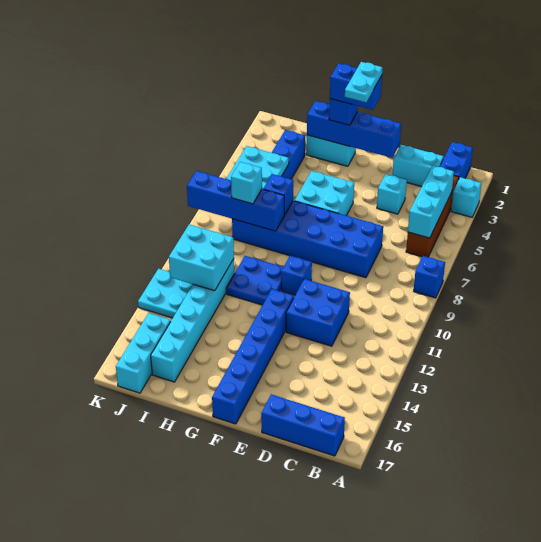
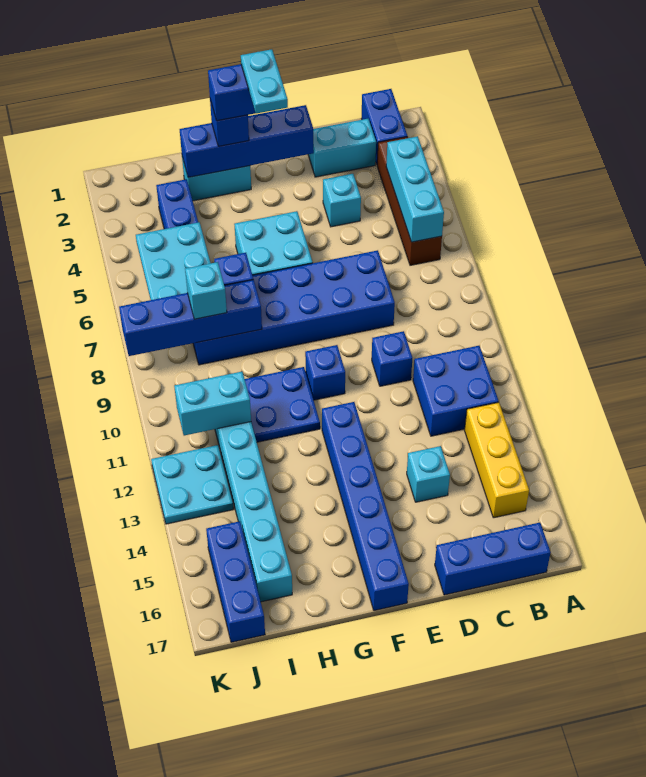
cyan brick A3 level 1 -> cyan brick D14 level 1
blue brick A8 level 1 -> blue brick D10 level 1
none -> yellow brick B13:B15 level 1
blue brick D11:E12 level 1 -> blue brick B11:C12 level 1
cyan brick I11:J12 level 2 -> cyan brick I11:J11 level 2
cyan brick J15:J17 level 1 -> blue brick J15:J17 level 1

